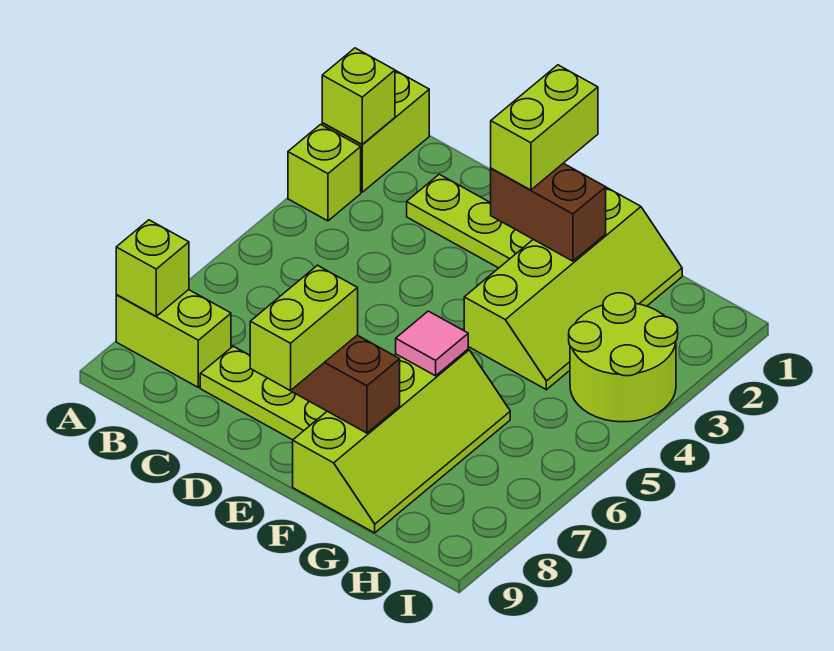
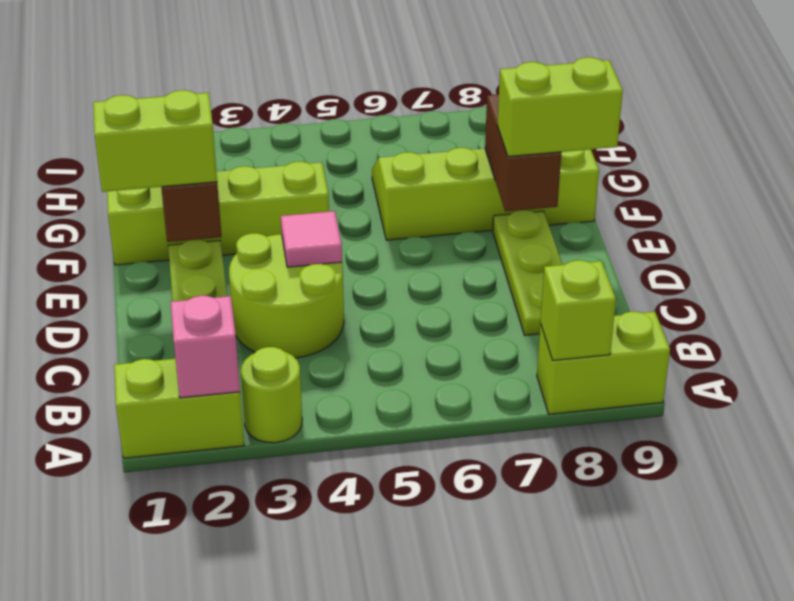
lime brick A2 level 2 -> pink brick A2 level 2
lime brick A3 level 1 -> lime round brick A3 level 1
lime brick A8:B8 level 1 -> lime brick A8:A9 level 1
pink tile F6 level 2 -> pink tile D4 level 2
lime round brick H3:I4 level 1 -> lime round brick C3:D4 level 1

